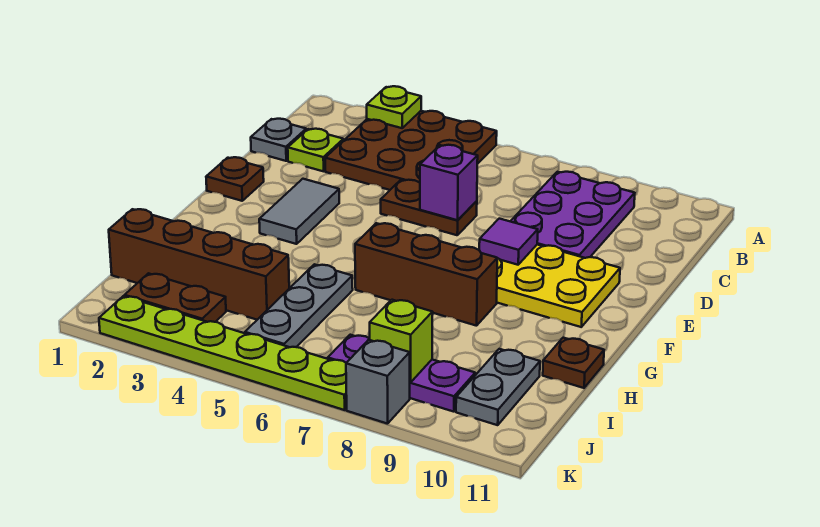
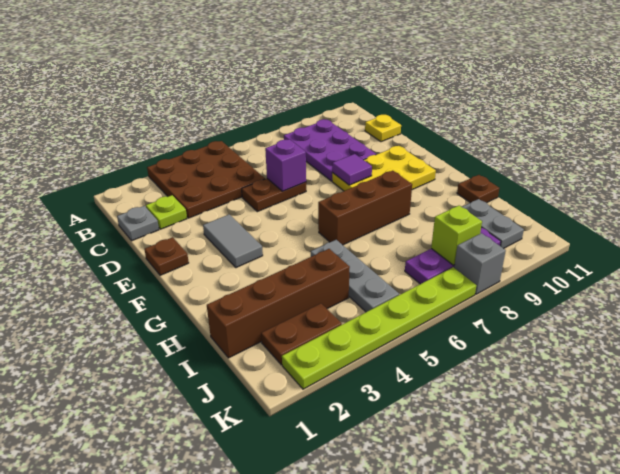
lime plate A3 level 2 -> none
none -> yellow plate C11 level 1

